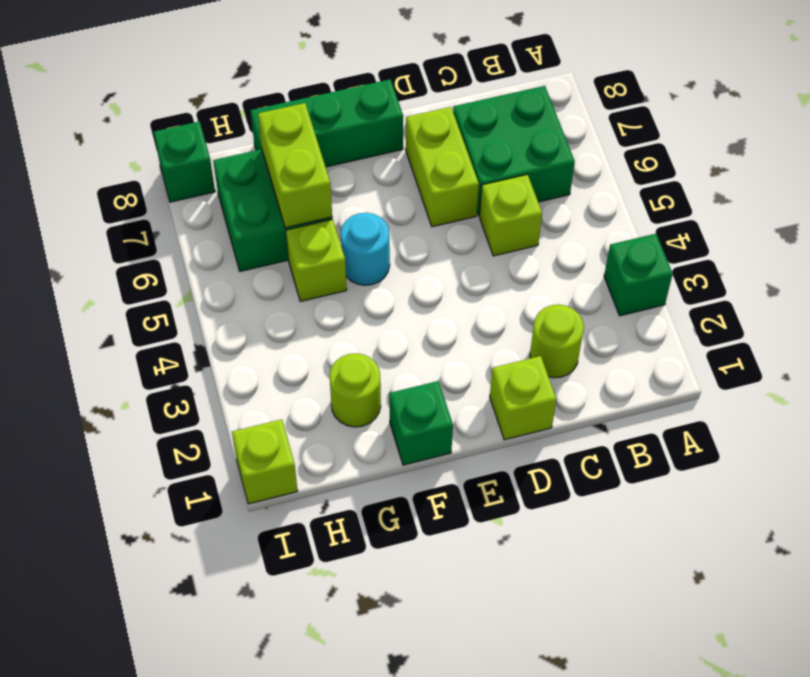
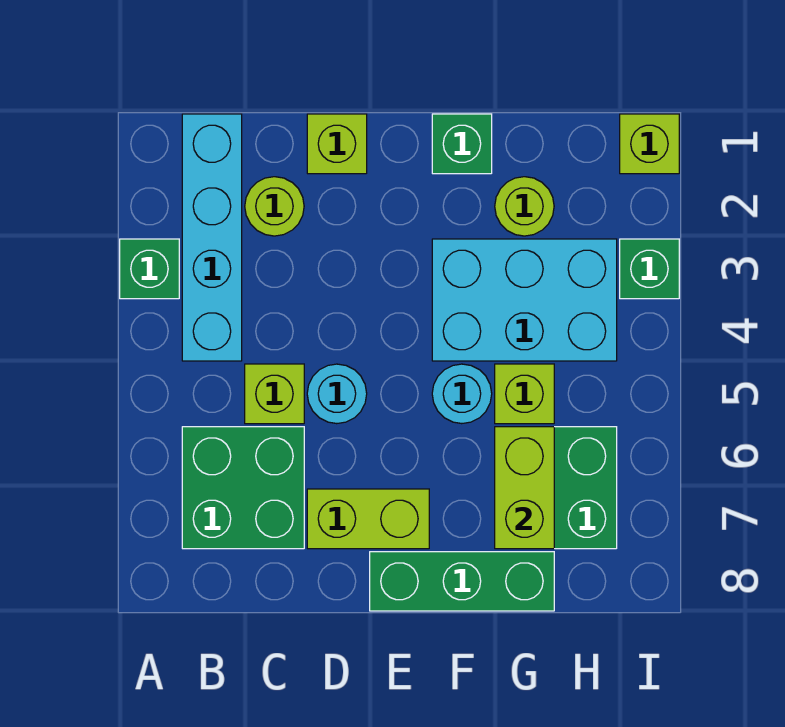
none -> cyan brick B1:B4 level 1
none -> cyan round brick D5 level 1
lime brick D6:D7 level 1 -> lime brick D7:E7 level 1
none -> cyan brick F3:H4 level 1
green brick I8 level 1 -> green brick I3 level 1

